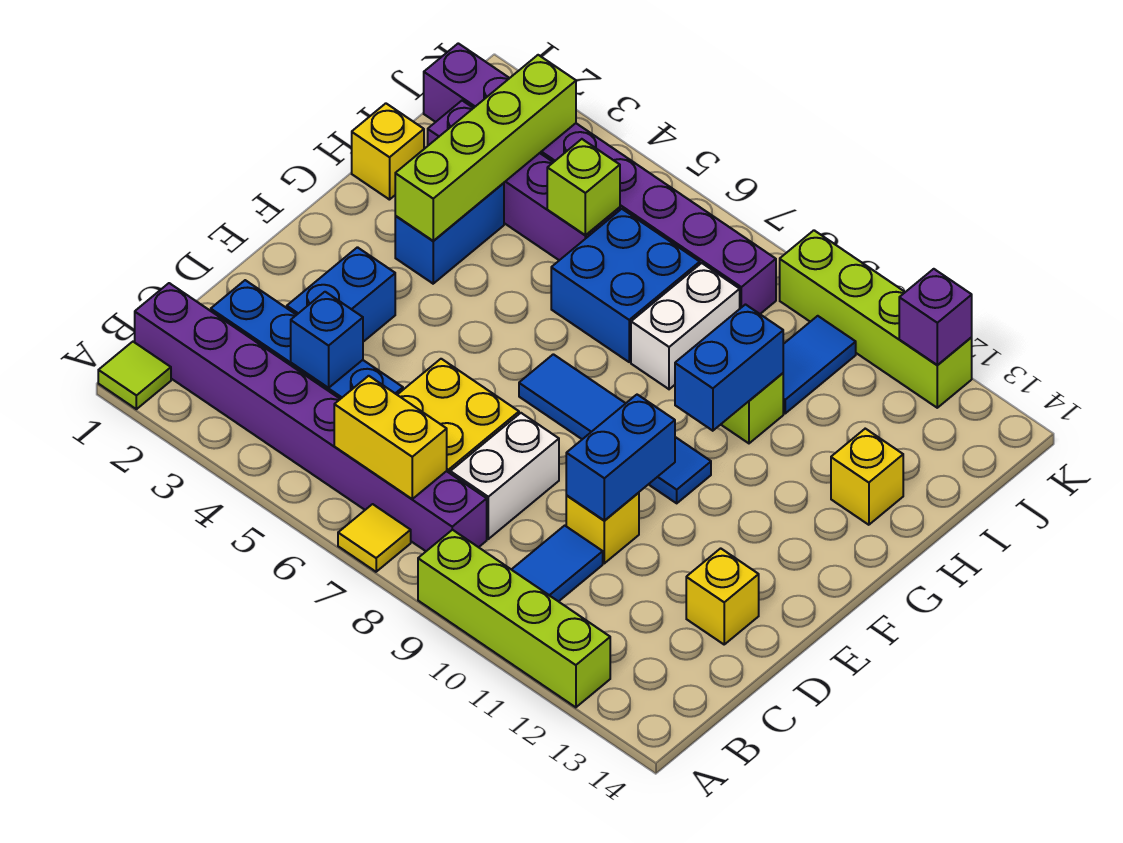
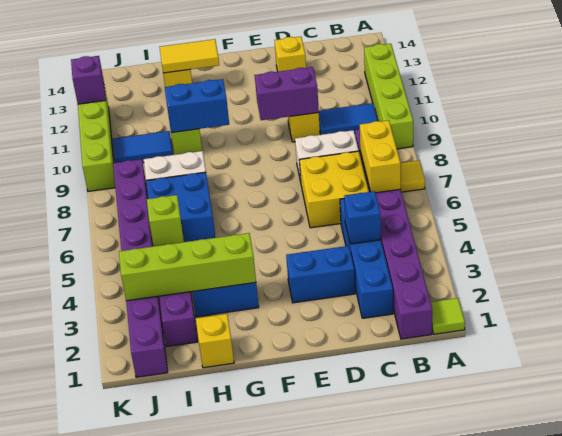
blue brick D10:E10 level 2 -> purple brick D10:E10 level 2
blue tile F7:F10 level 1 -> none
none -> yellow tile G13:H13 level 2

